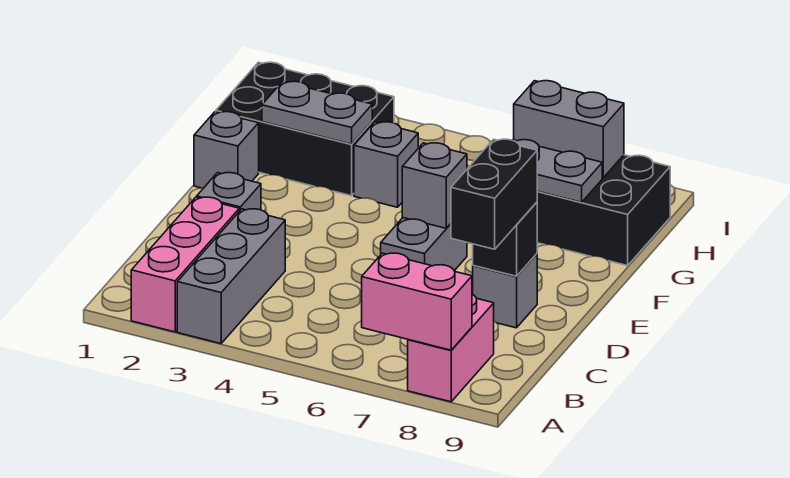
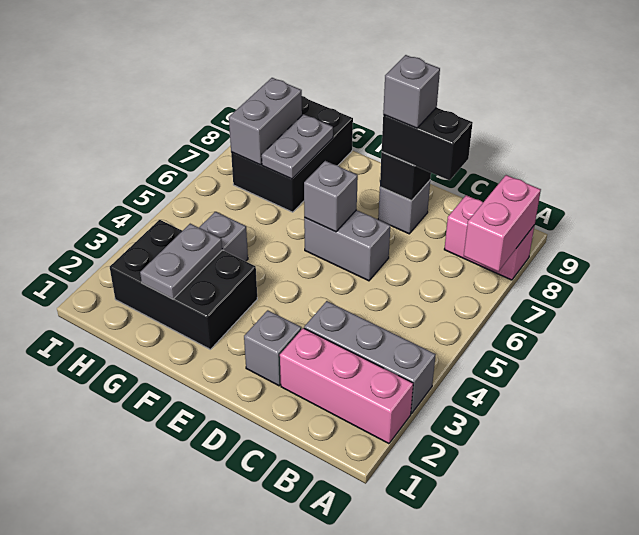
grey brick F1 level 1 -> grey brick D8 level 4
black brick G1:H3 level 1 -> black brick F2:H3 level 1

